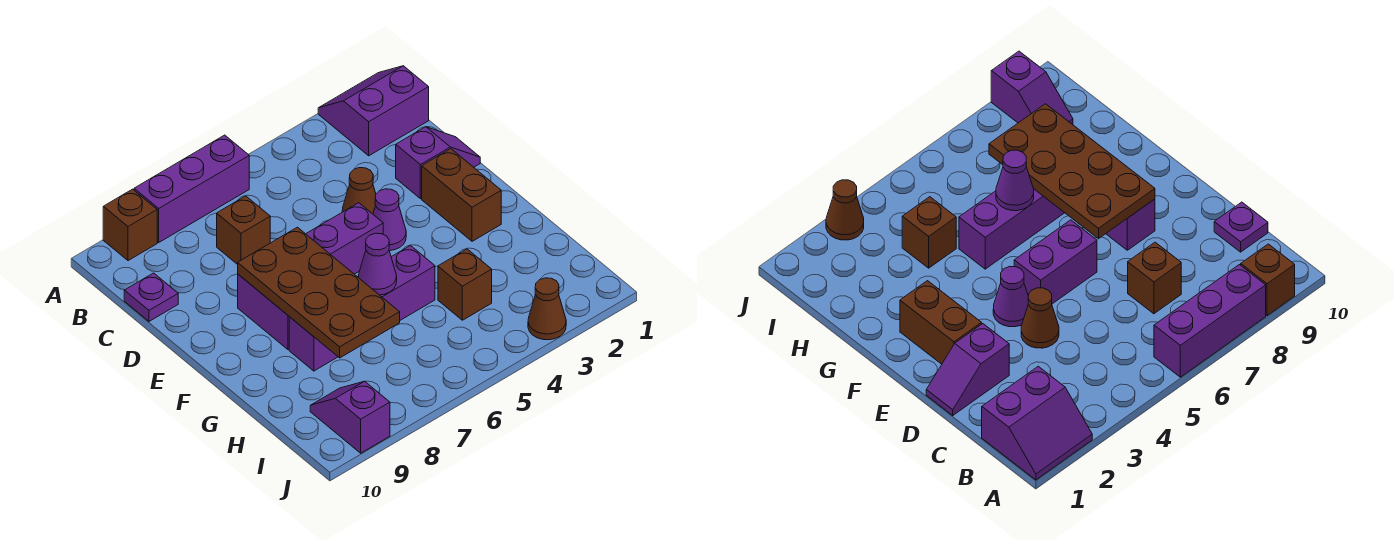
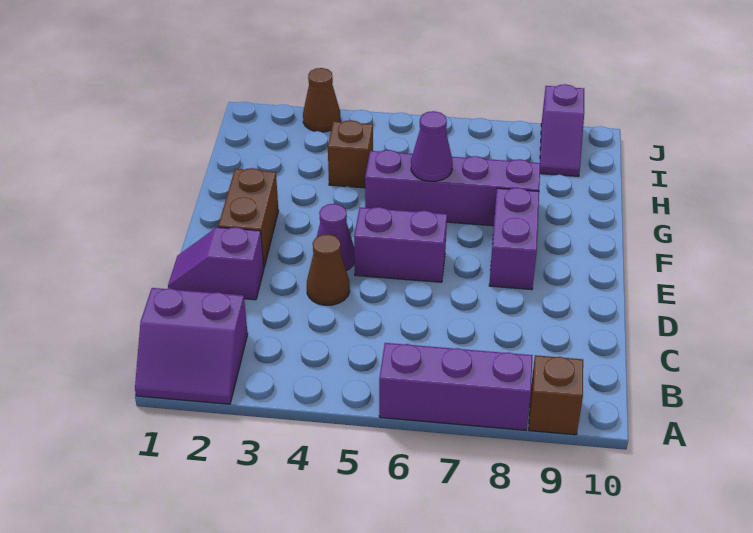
brown brick C7 level 1 -> none
purple plate C10 level 1 -> none
brown plate E7:H8 level 2 -> none

